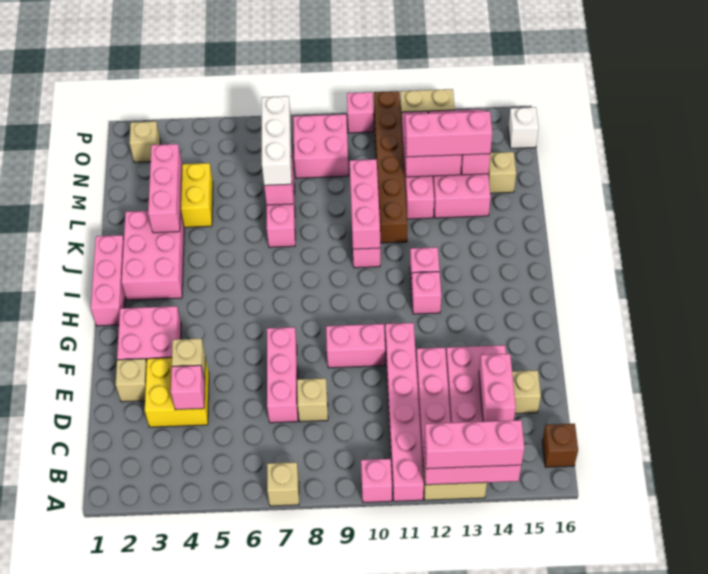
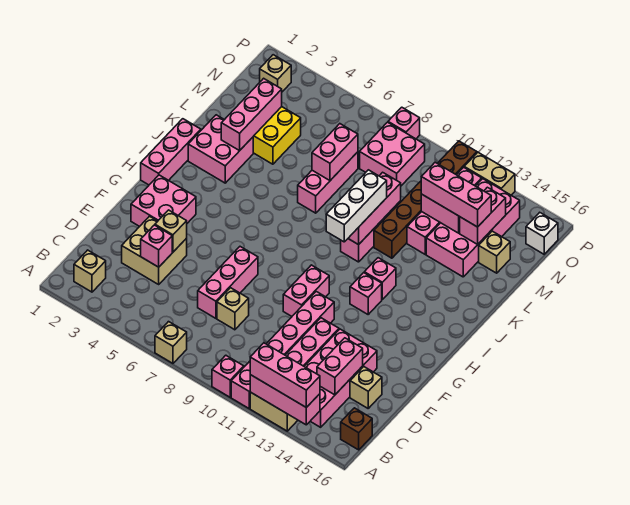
yellow brick D3:E4 level 1 -> tan brick D3:E4 level 1
tan brick E2 level 1 -> tan brick B2 level 1
pink brick F9:F10 level 1 -> pink brick F10:G10 level 1
pink brick I2:K3 level 1 -> pink brick J2:K3 level 1
white brick L7:N7 level 3 -> white brick I10:K10 level 3
pink brick P10 level 1 -> pink brick P8 level 1

